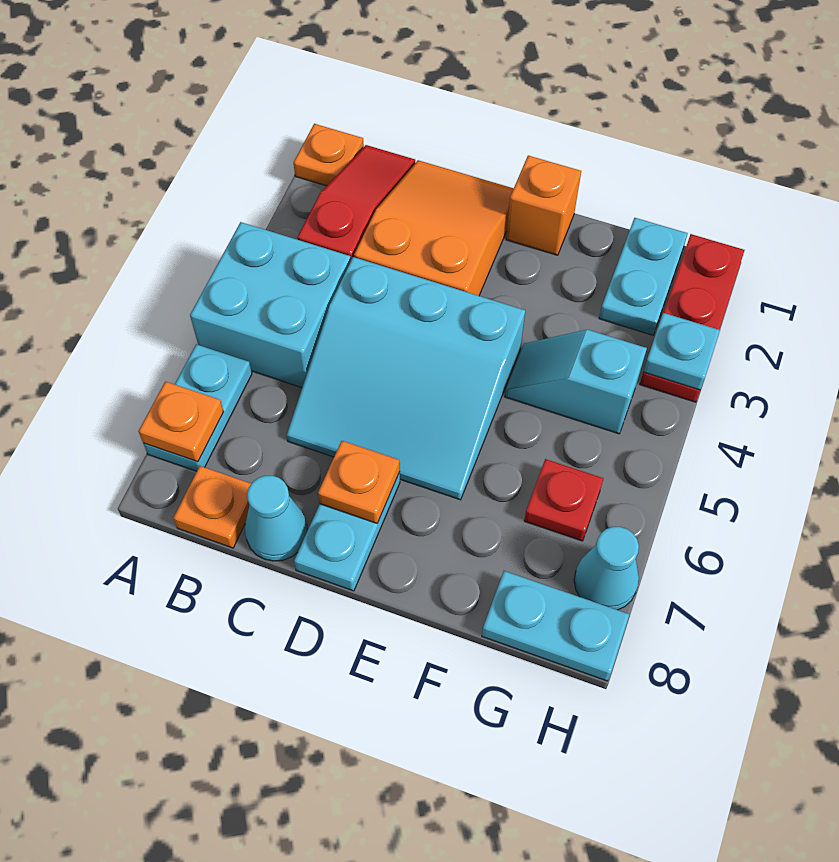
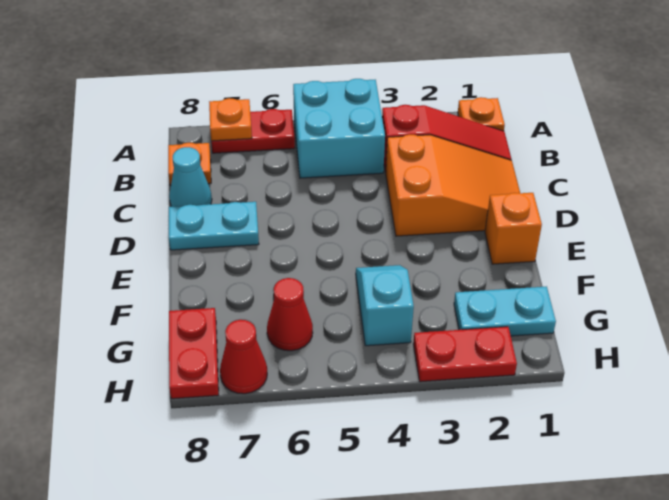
cyan plate A6:A7 level 1 -> red plate A6:A7 level 1
cyan slope C4:E6 level 1 top 4 -> none
orange plate D7 level 2 -> none
red plate G6 level 1 -> red cone G6 level 1
cyan plate G8:H8 level 1 -> red plate G8:H8 level 1
red plate H1:H3 level 1 -> red plate H2:H3 level 1
cyan plate H3 level 2 -> none
cyan cone H7 level 1 -> red cone H7 level 1

